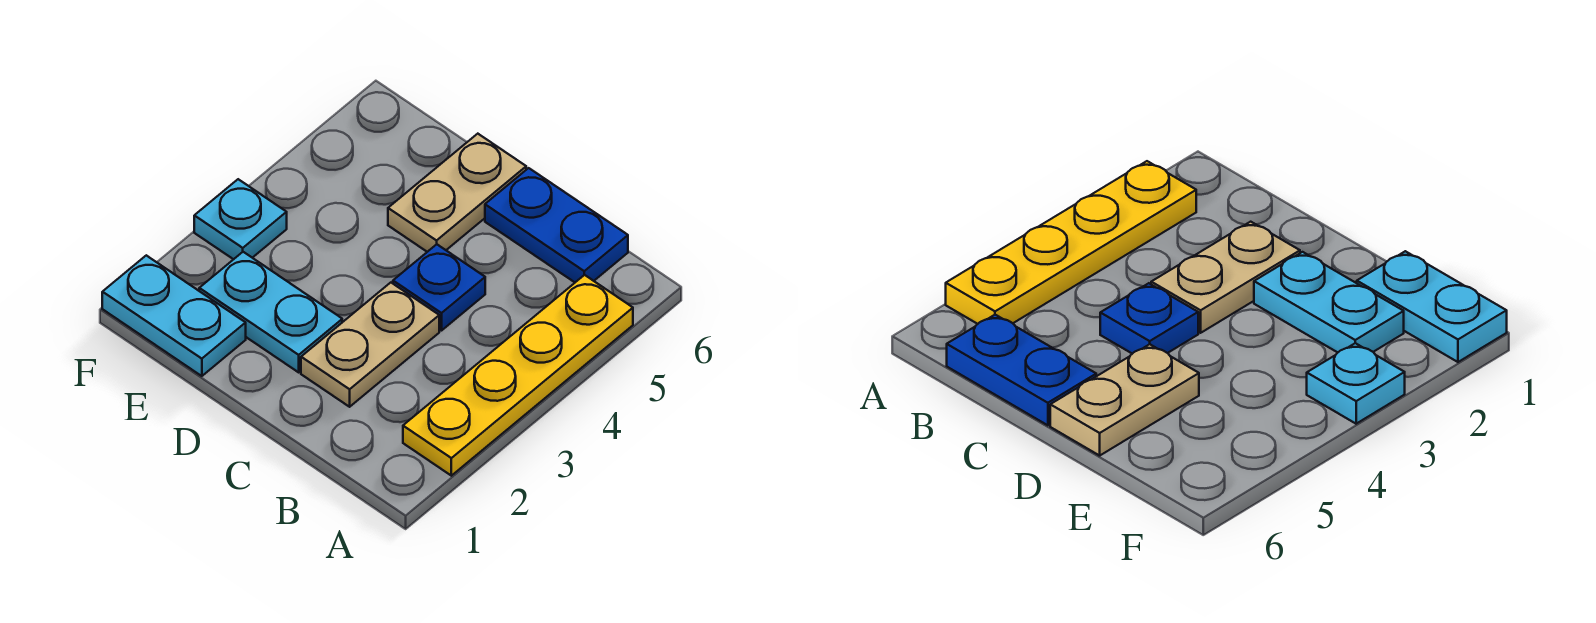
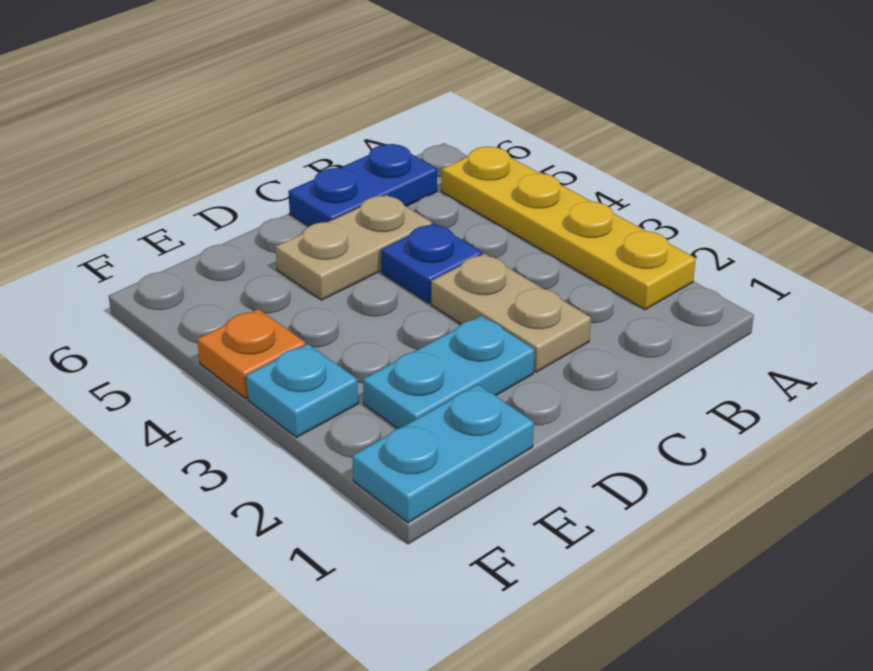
tan plate D5:D6 level 1 -> tan plate C5:D5 level 1
none -> orange plate F4 level 1

